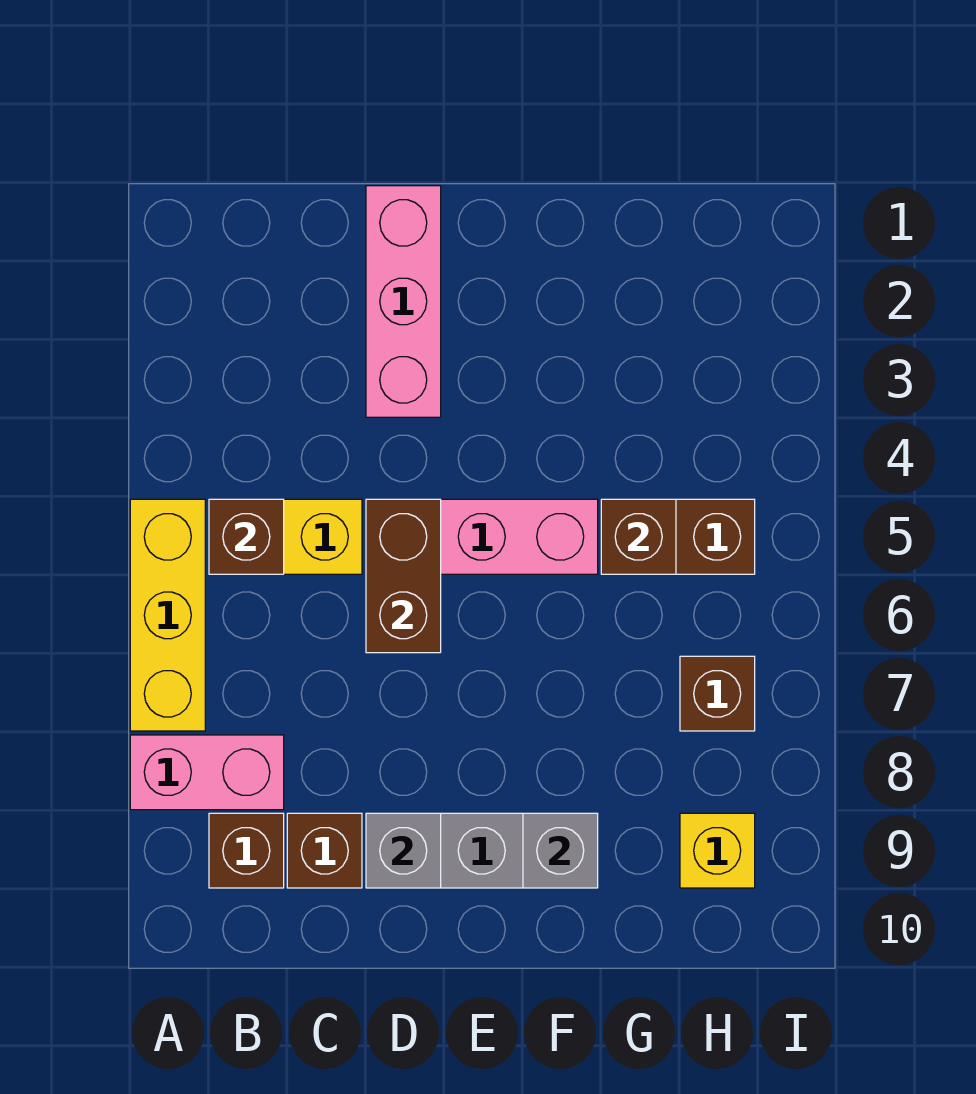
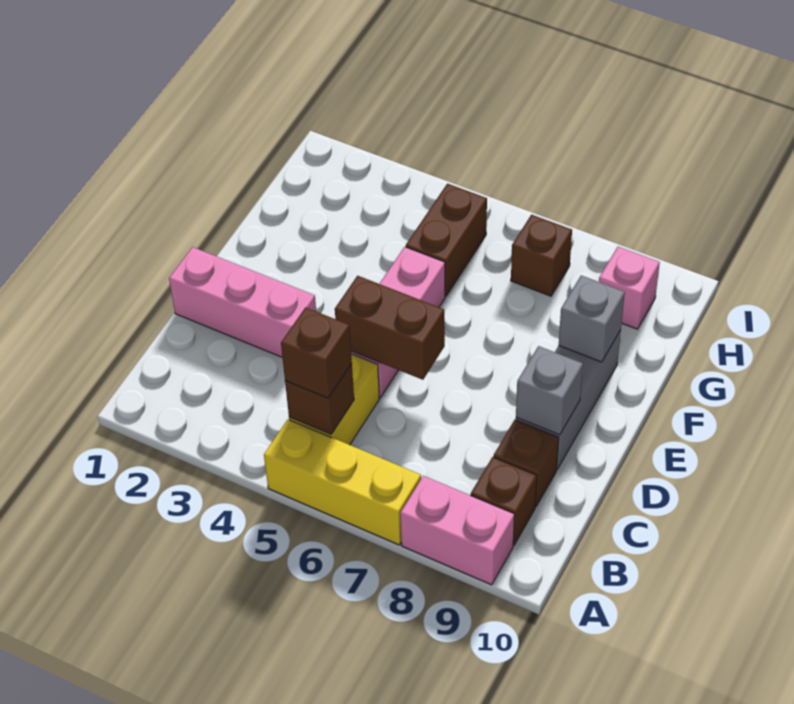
pink brick A8:B8 level 1 -> pink brick A8:A9 level 1
brown brick G5 level 2 -> brown brick B5 level 3
yellow brick H9 level 1 -> pink brick H9 level 1

